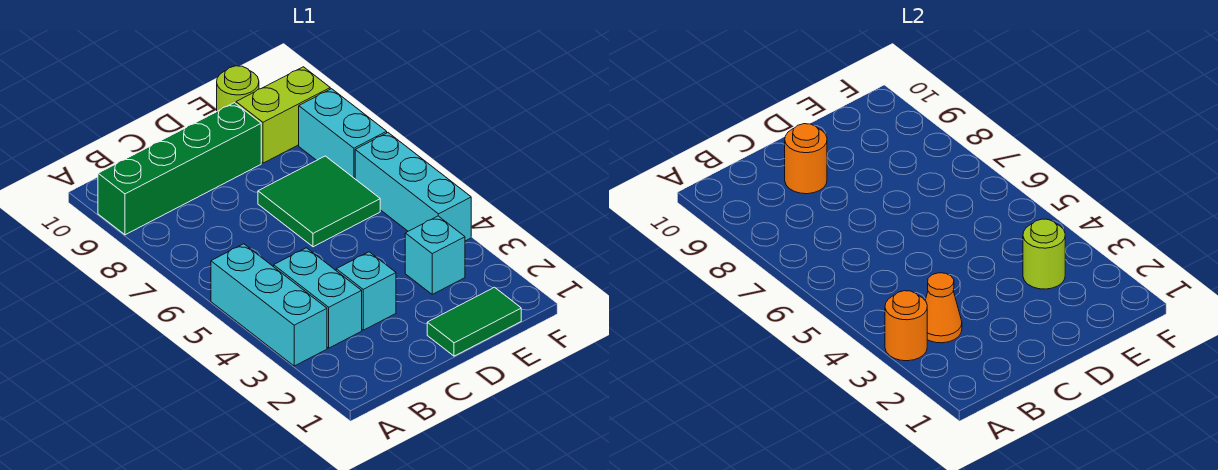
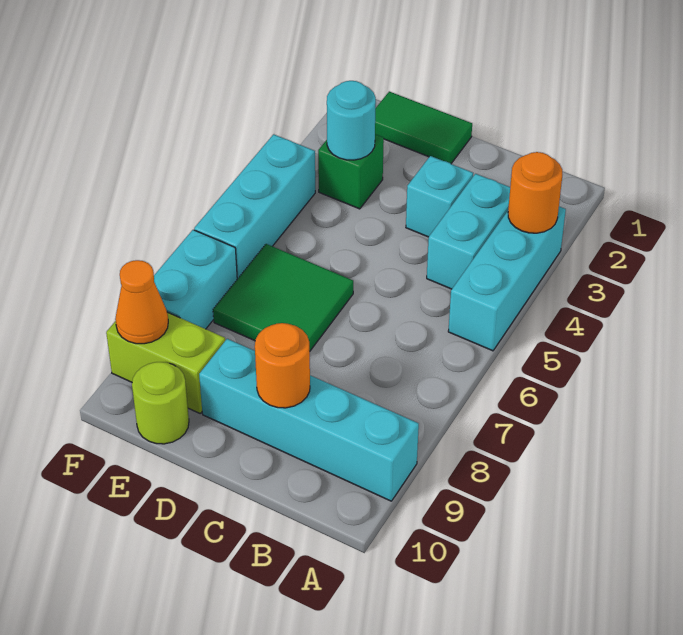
green brick A9:D9 level 1 -> cyan brick A9:D9 level 1
orange cone B3 level 2 -> orange cone F9 level 2
cyan brick E3 level 1 -> green brick E3 level 1
lime round brick E3 level 2 -> cyan round brick E3 level 2

